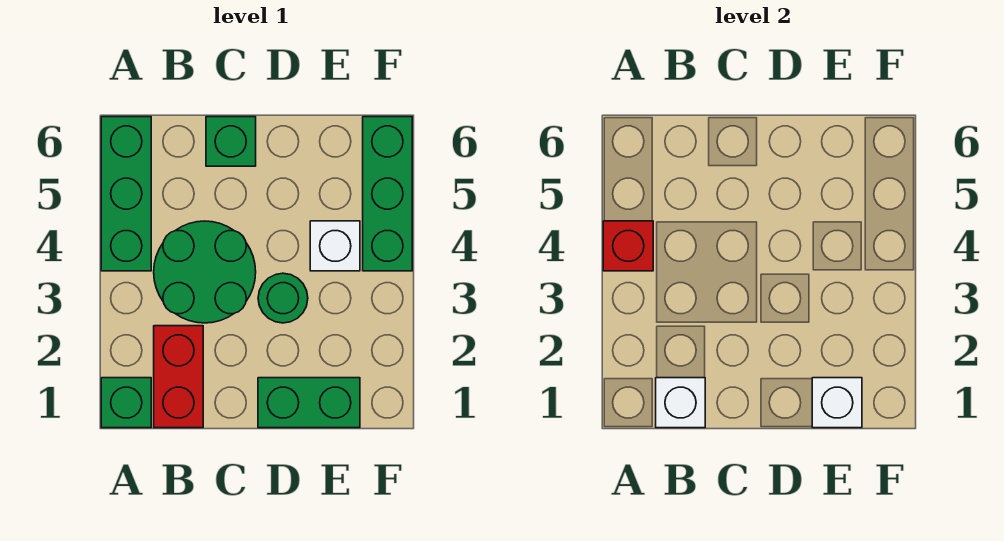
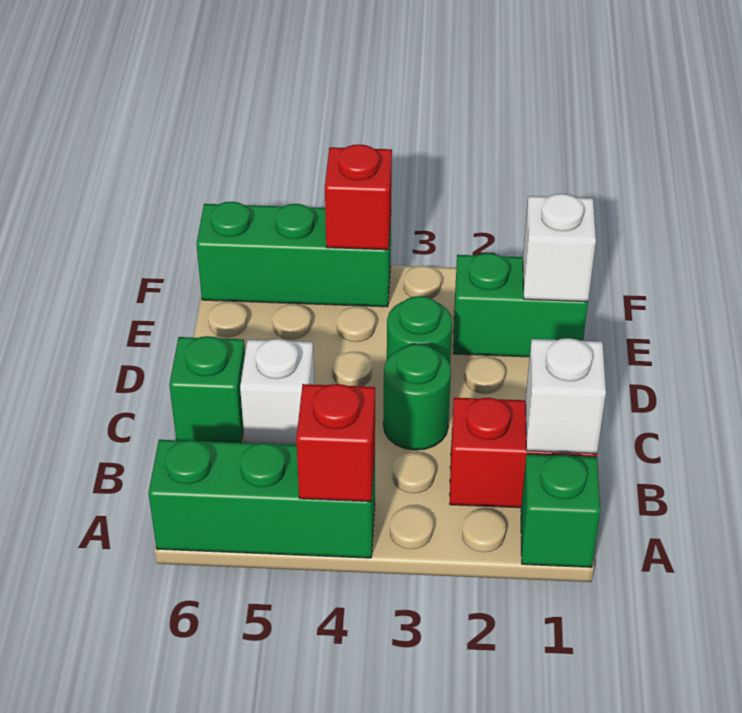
green round brick B3:C4 level 1 -> green round brick C3 level 1
green brick D1:E1 level 1 -> green brick E1:E2 level 1
white brick E4 level 1 -> white brick C5 level 1
none -> red brick F4 level 2

